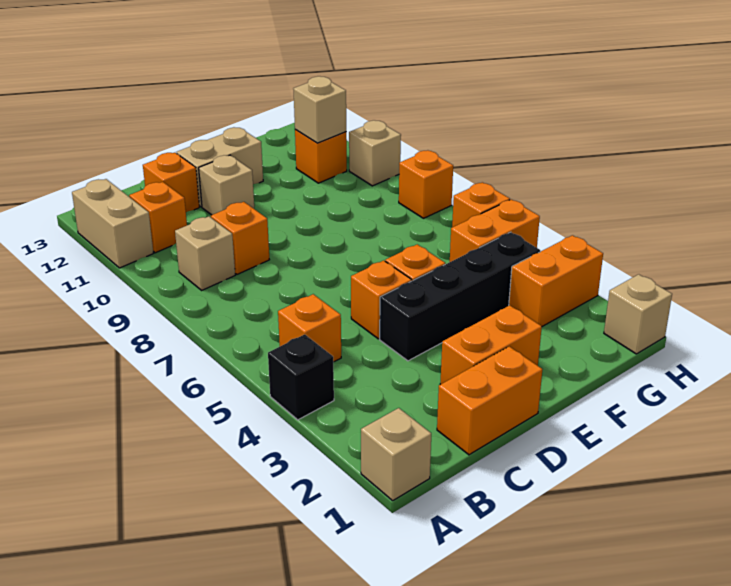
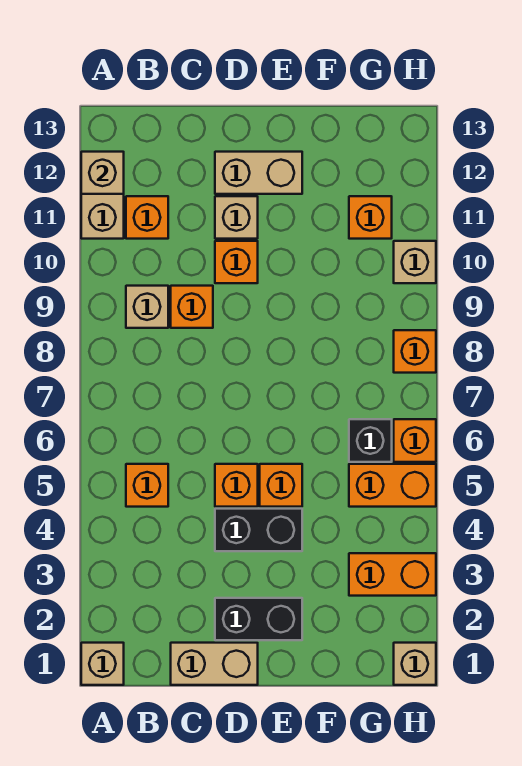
black brick A4 level 1 -> black brick G6 level 1
orange brick C1:D1 level 1 -> tan brick C1:D1 level 1
orange brick C12 level 1 -> orange brick D10 level 1
orange brick D2:E2 level 1 -> black brick D2:E2 level 1
black brick D4:G4 level 1 -> black brick D4:E4 level 1
tan brick G11 level 2 -> tan brick A12 level 2

